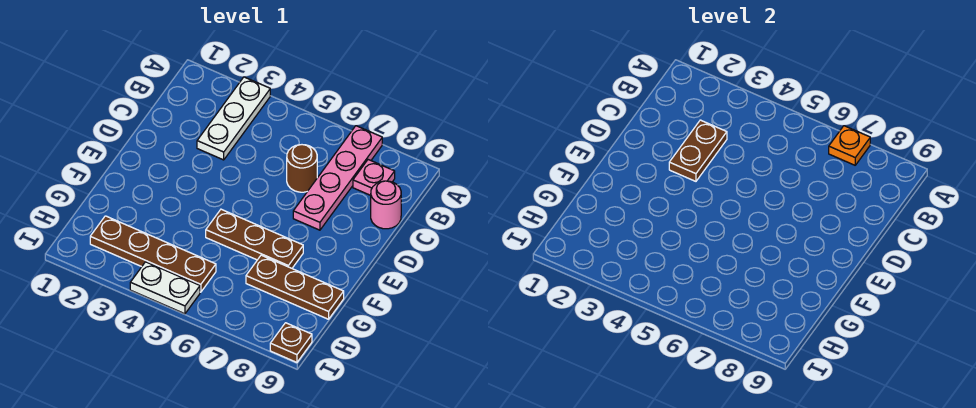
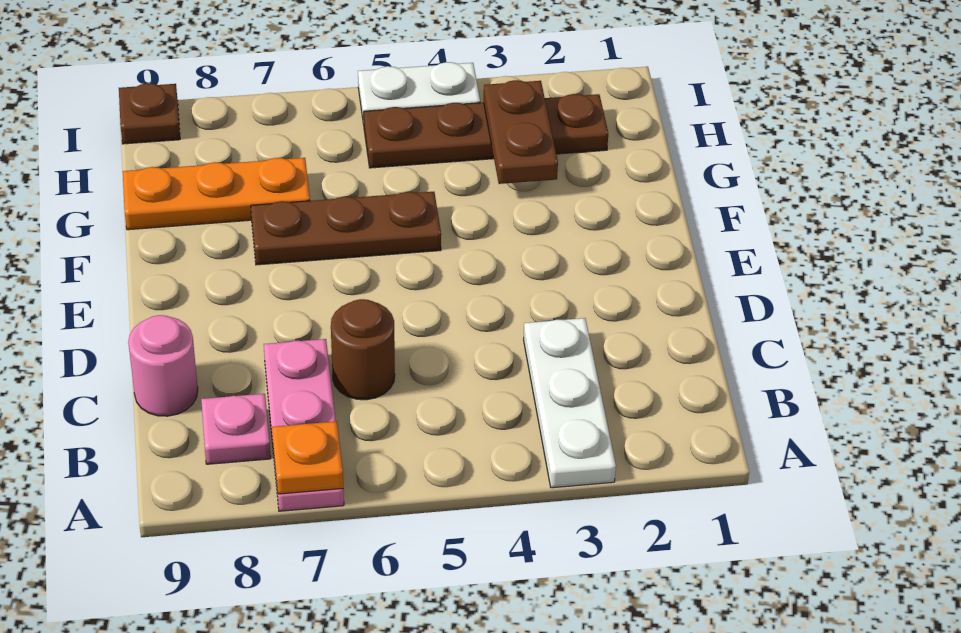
pink plate A7:D7 level 1 -> pink plate A7:C7 level 1
brown plate C3:D3 level 2 -> brown plate G3:H3 level 2
brown plate G7:G9 level 1 -> orange plate G7:G9 level 1

